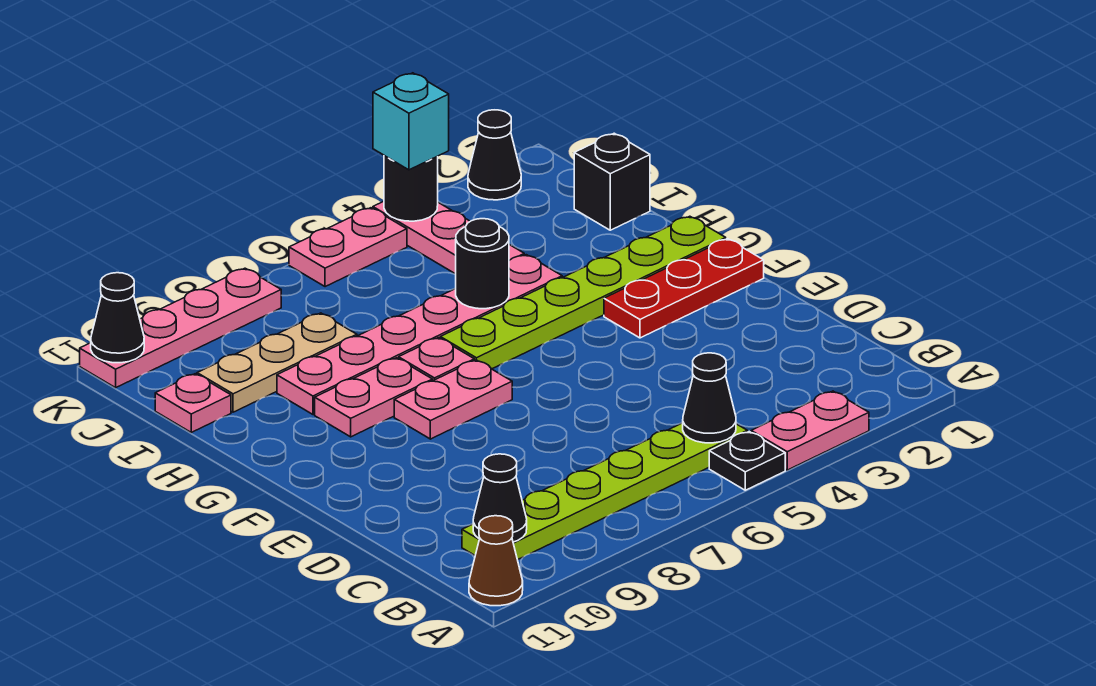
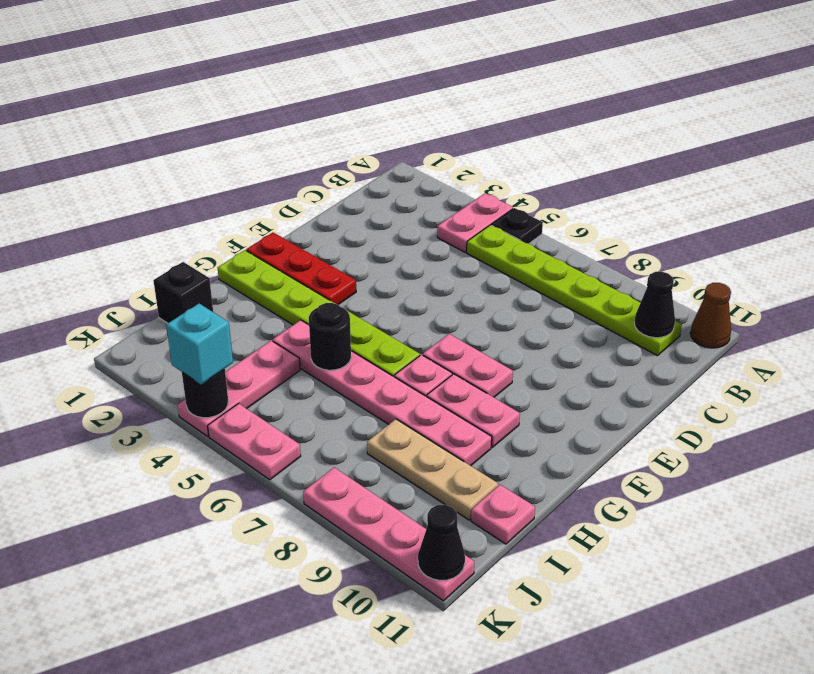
pink plate A3:A4 level 1 -> pink plate A4:B4 level 1
black cone B5 level 2 -> none
black cone K2 level 1 -> none

